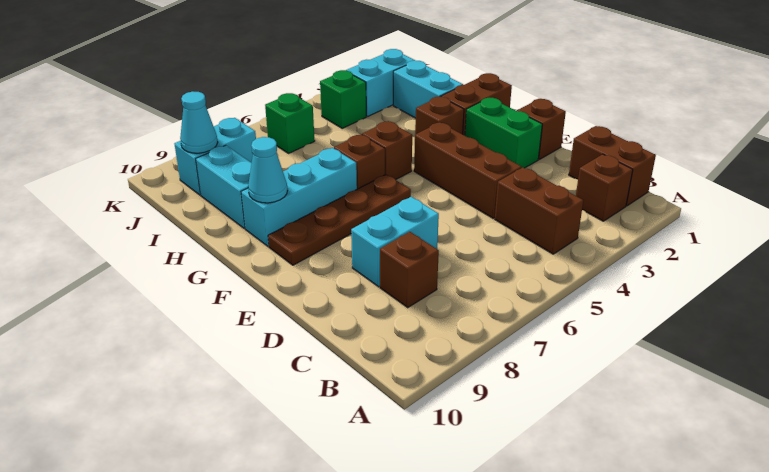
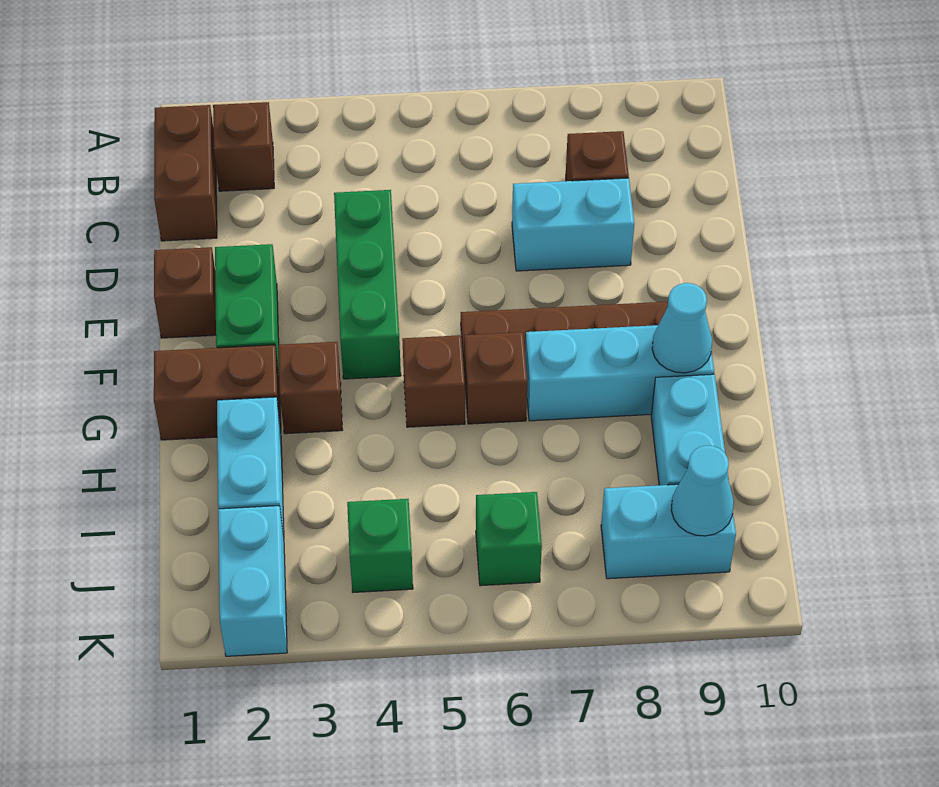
brown brick B4:C4 level 1 -> none
brown brick D4:F4 level 1 -> green brick D4:F4 level 1
cyan brick J2:J3 level 1 -> cyan brick J2:K2 level 1

